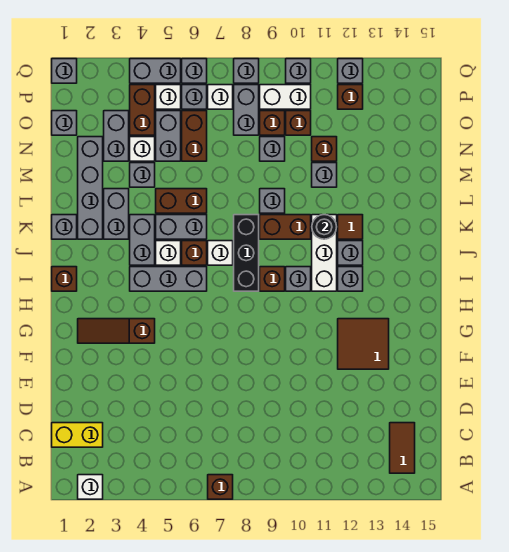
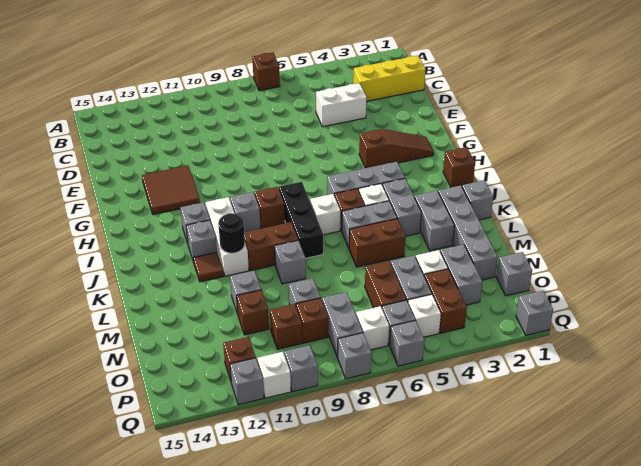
white brick A2 level 1 -> white brick Q11 level 1
brown tile B14:C14 level 1 -> none
yellow brick C1:C2 level 1 -> yellow brick C1:C3 level 1
grey brick M4 level 1 -> none
white brick P9:P10 level 1 -> white brick D4:D5 level 1
grey brick Q4:Q5 level 1 -> none

